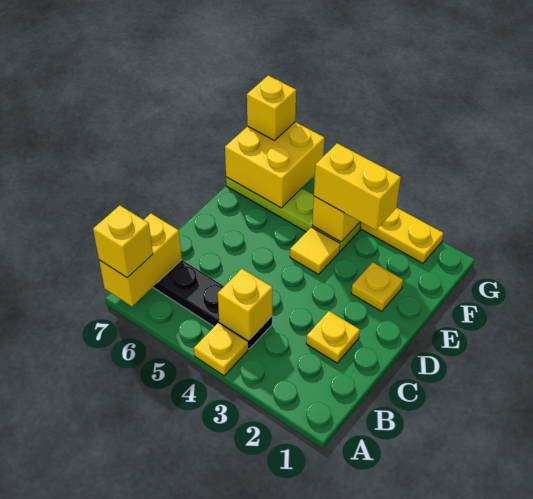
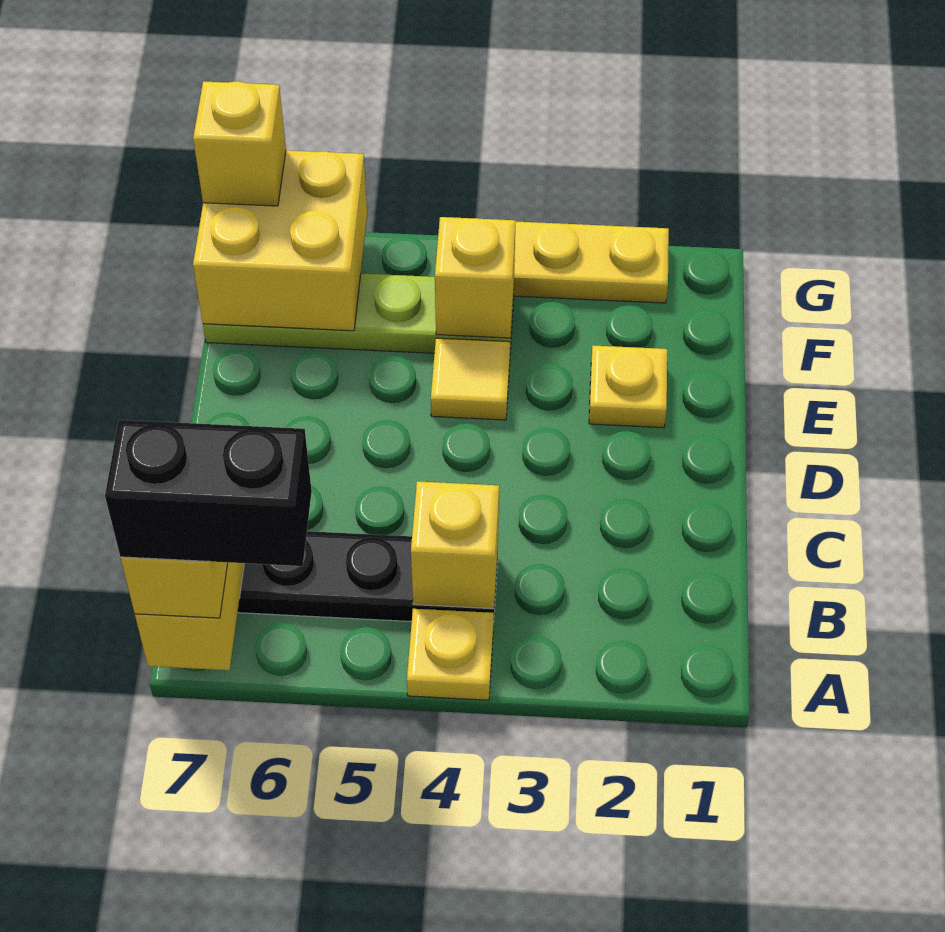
none -> black brick A6:A7 level 4
yellow plate C2 level 1 -> none
yellow brick F3:F4 level 3 -> none

